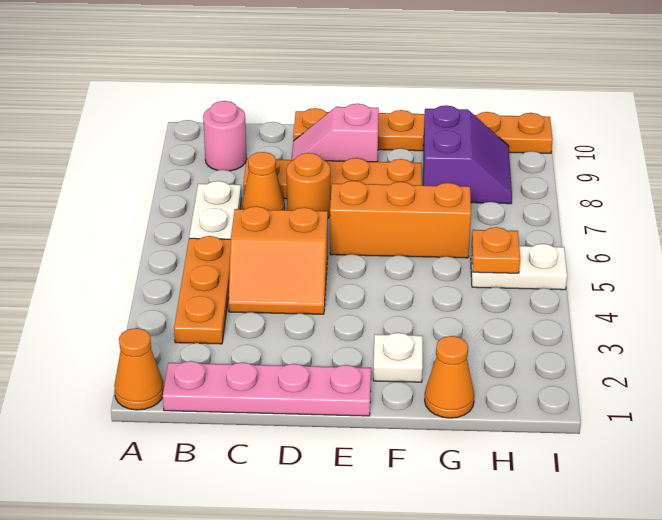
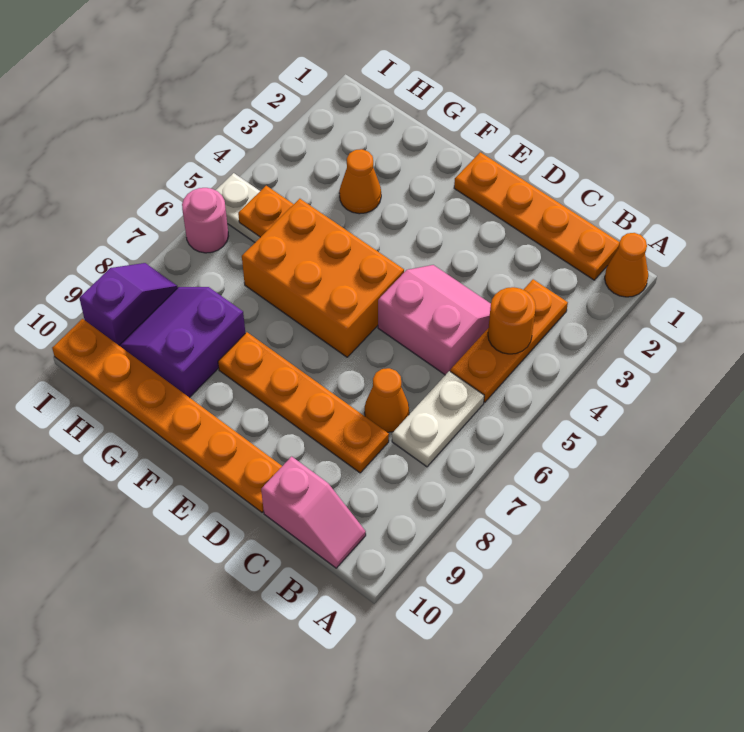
pink plate B1:E1 level 1 -> orange plate B1:E1 level 1
pink round brick B9 level 1 -> pink round brick I6 level 1
orange slope C4:D5 level 1 top 5 -> pink slope C4:D5 level 1 top 5
orange round brick D7 level 1 -> orange round brick B4 level 2
pink slope D9:E9 level 1 top E -> pink slope B10:C10 level 1 top C
orange brick E6:G6 level 1 -> orange brick E5:G6 level 1
white plate F2 level 1 -> none
orange cone G1 level 1 -> orange cone G3 level 1
none -> purple slope I8:I9 level 1 top 9

